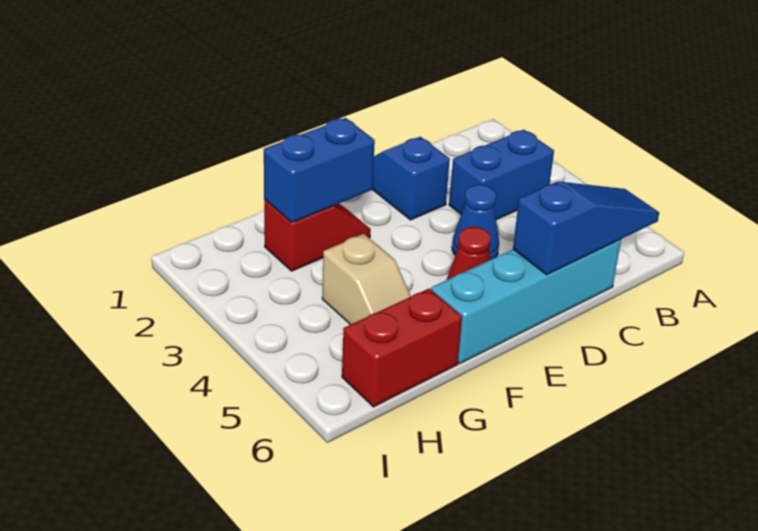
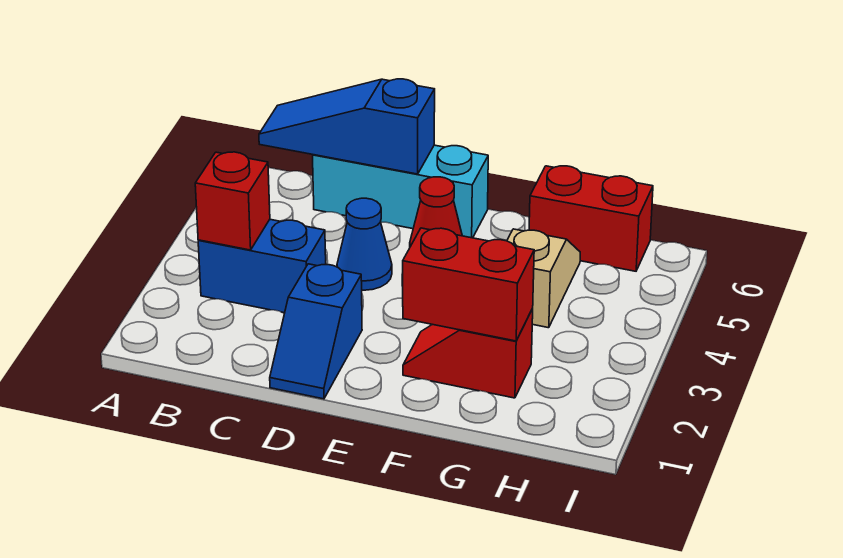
none -> red brick B3 level 2
cyan brick C6:F6 level 1 -> cyan brick C6:E6 level 1
blue brick F2:G2 level 2 -> red brick F2:G2 level 2

